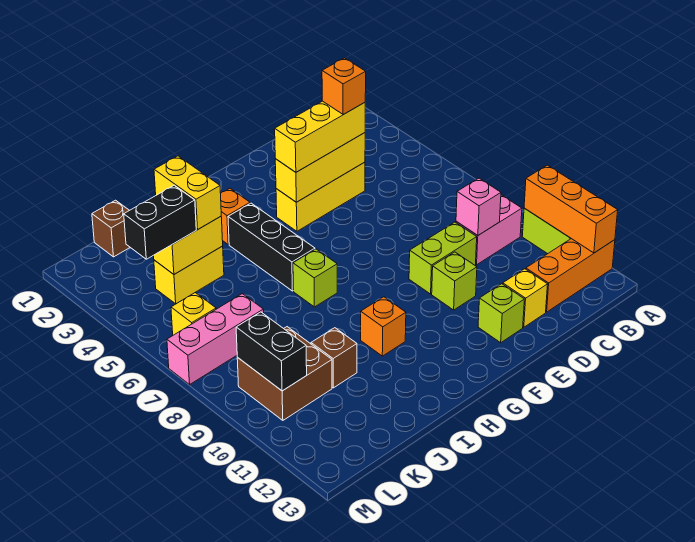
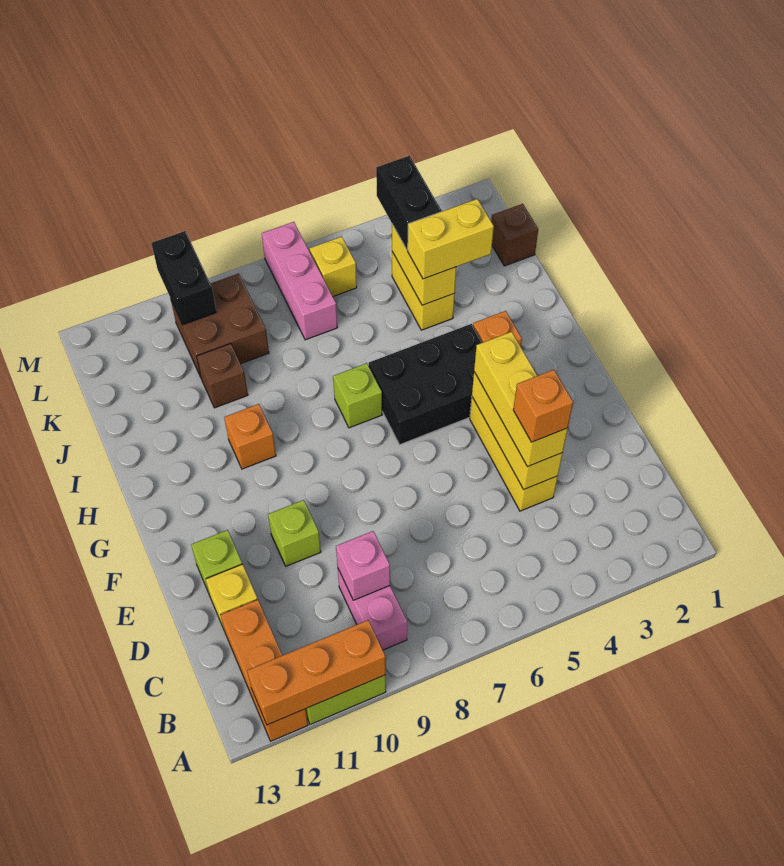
lime brick D9:E9 level 1 -> none
black brick H4:H6 level 1 -> black brick G4:H6 level 1
black brick L9:L10 level 2 -> black brick L10:M10 level 2

